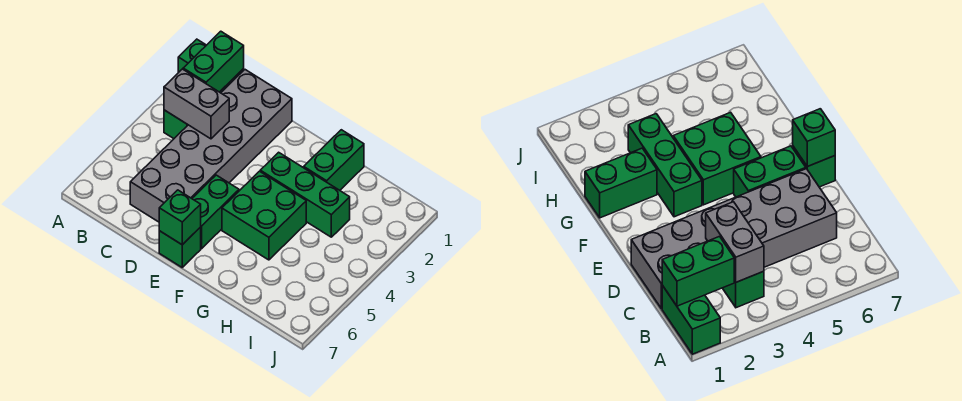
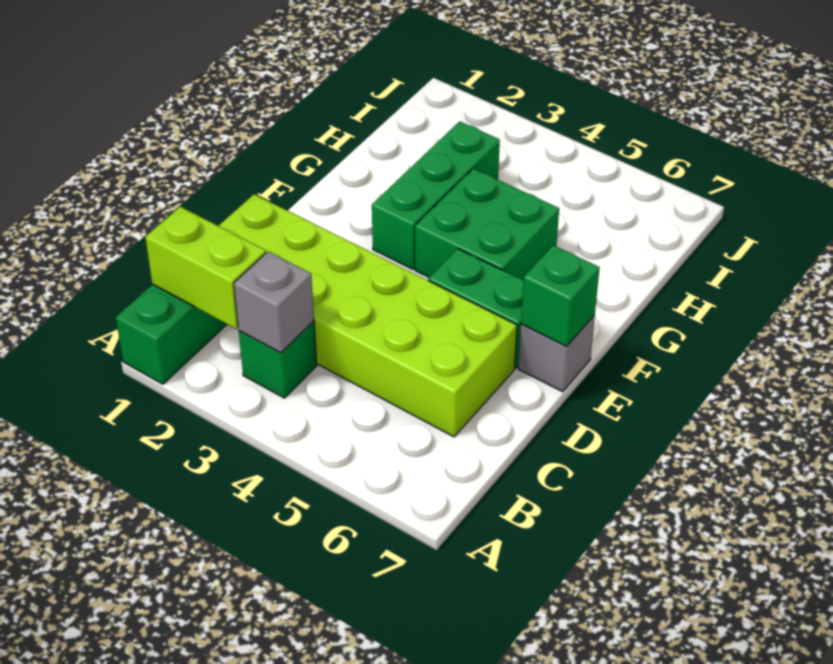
green brick B1:B2 level 2 -> lime brick B1:B2 level 2
grey brick B3:C3 level 2 -> grey brick B3 level 2
grey brick C1:D6 level 1 -> lime brick C1:D6 level 1
green brick E7 level 1 -> grey brick E7 level 1
green brick G1:G2 level 1 -> none

